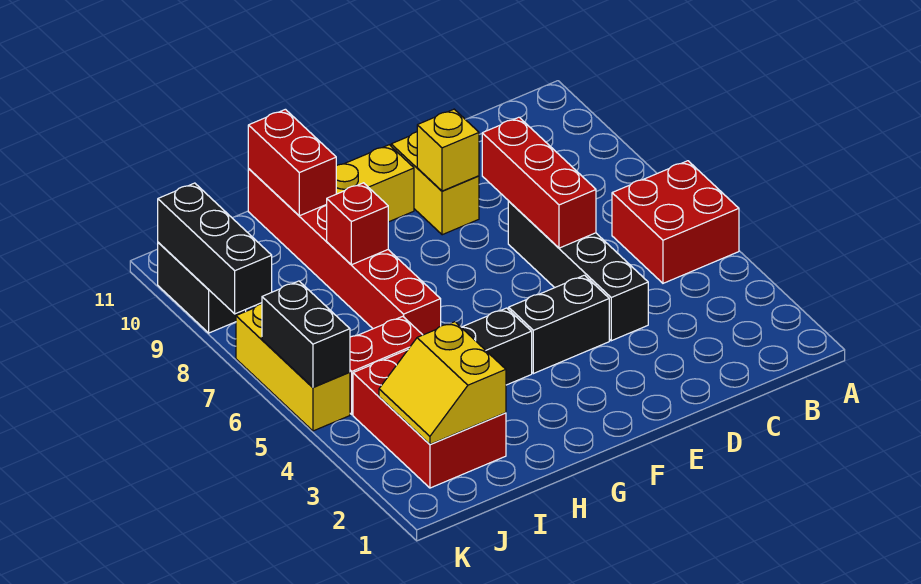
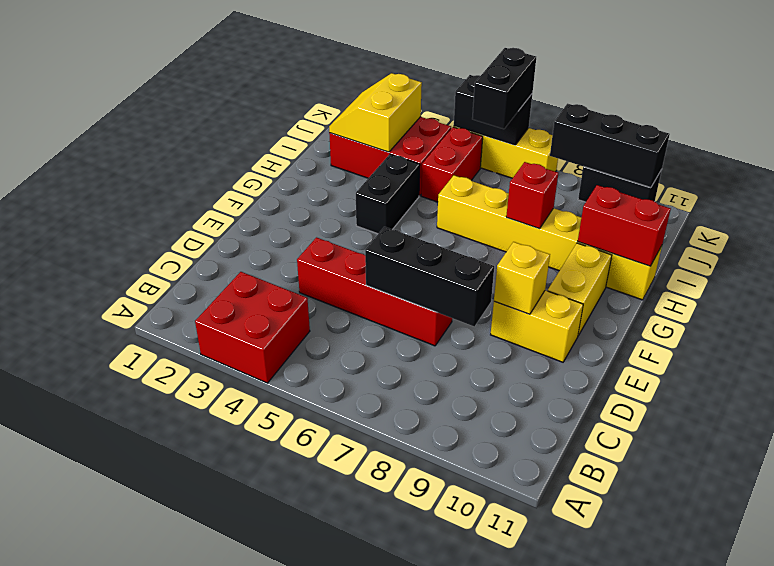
red brick A5:B6 level 1 -> red brick A3:B4 level 1
black brick D4:D7 level 1 -> red brick D4:D7 level 1
red brick D6:D8 level 2 -> black brick D6:D8 level 2
black brick E4:F4 level 1 -> black brick J6:K6 level 3
red brick H6:H11 level 1 -> yellow brick H6:H11 level 1
yellow slope I2:J3 level 2 top I -> yellow slope I2:J3 level 2 top 3

